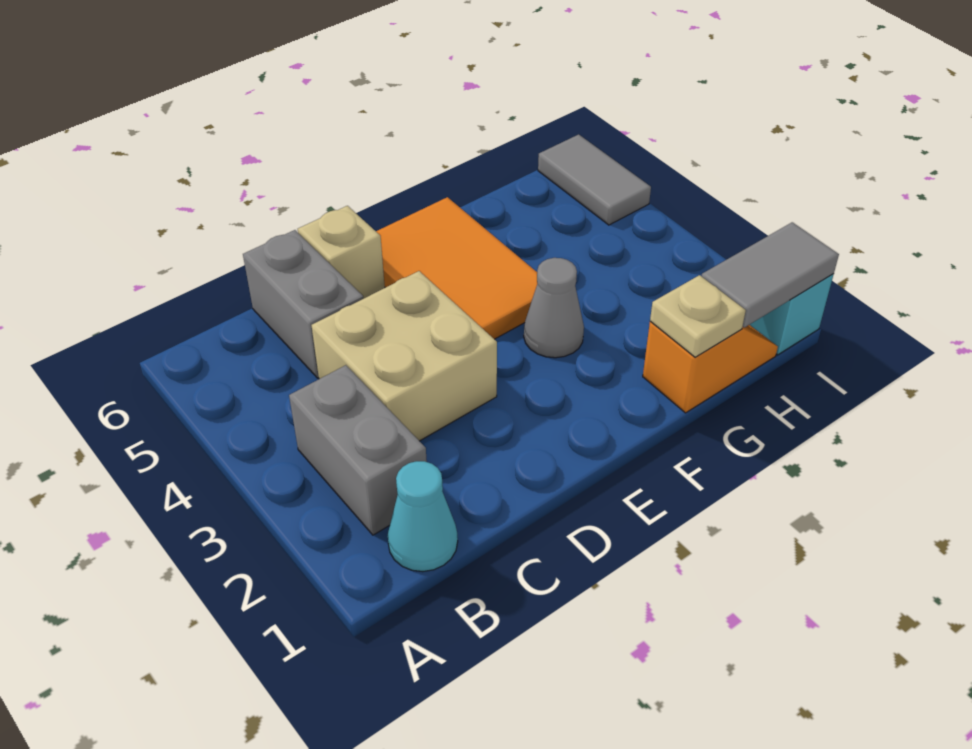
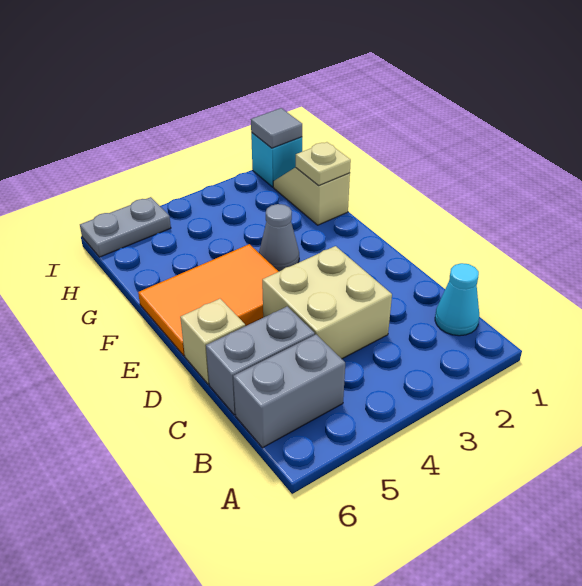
grey brick B2:B3 level 1 -> grey brick B5:B6 level 1
orange slope G1:H1 level 1 top G -> tan slope G1:H1 level 1 top G
grey tile H1:I1 level 2 -> grey tile I1 level 2
grey tile I5:I6 level 1 -> grey plate I5:I6 level 1

